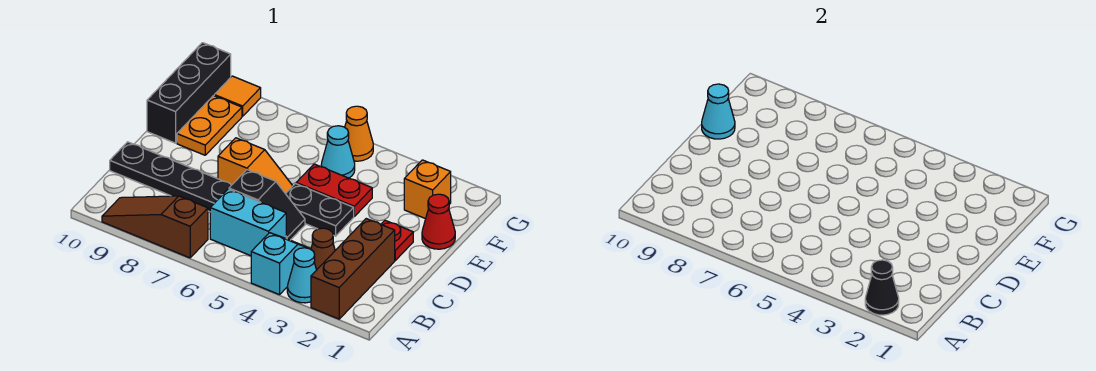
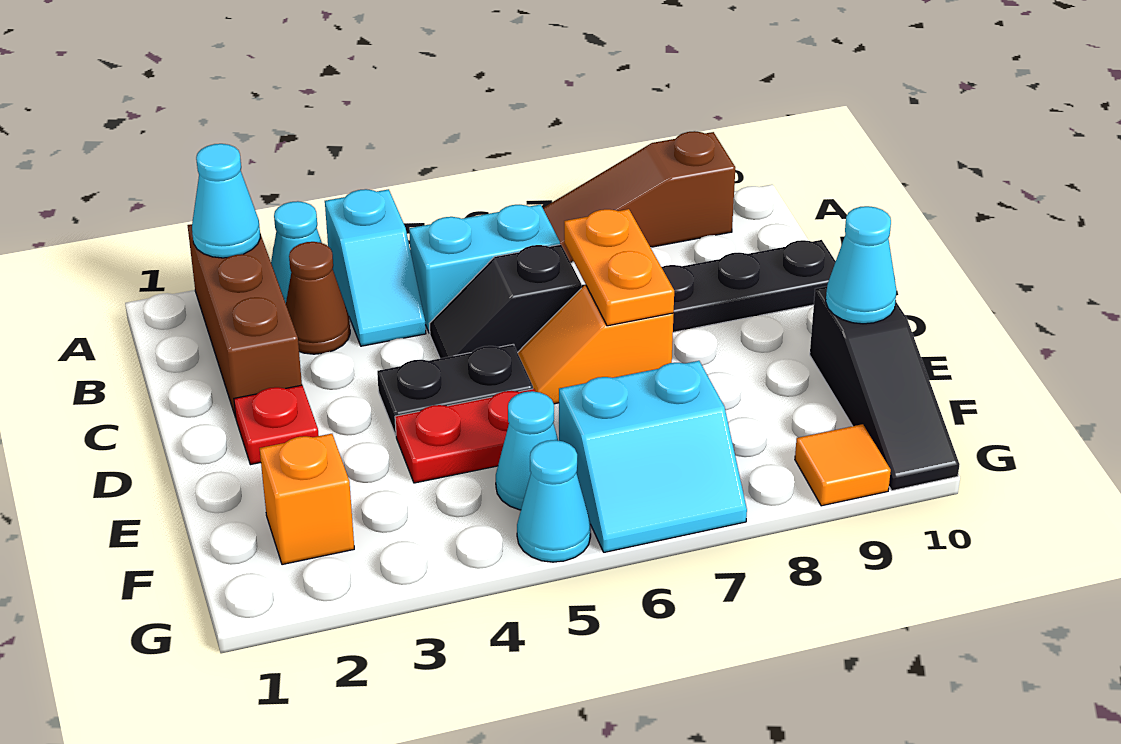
black cone A2 level 2 -> cyan cone A2 level 2
brown slope A7:A9 level 1 top 7 -> brown slope A7:A9 level 1 top 9
red cone E1 level 1 -> none
orange plate E9:F9 level 1 -> orange plate C7:D7 level 2
black brick E10:G10 level 1 -> black slope E10:G10 level 1 top E
none -> cyan slope F6:G7 level 1 top F
orange cone G5 level 1 -> cyan cone G5 level 1

